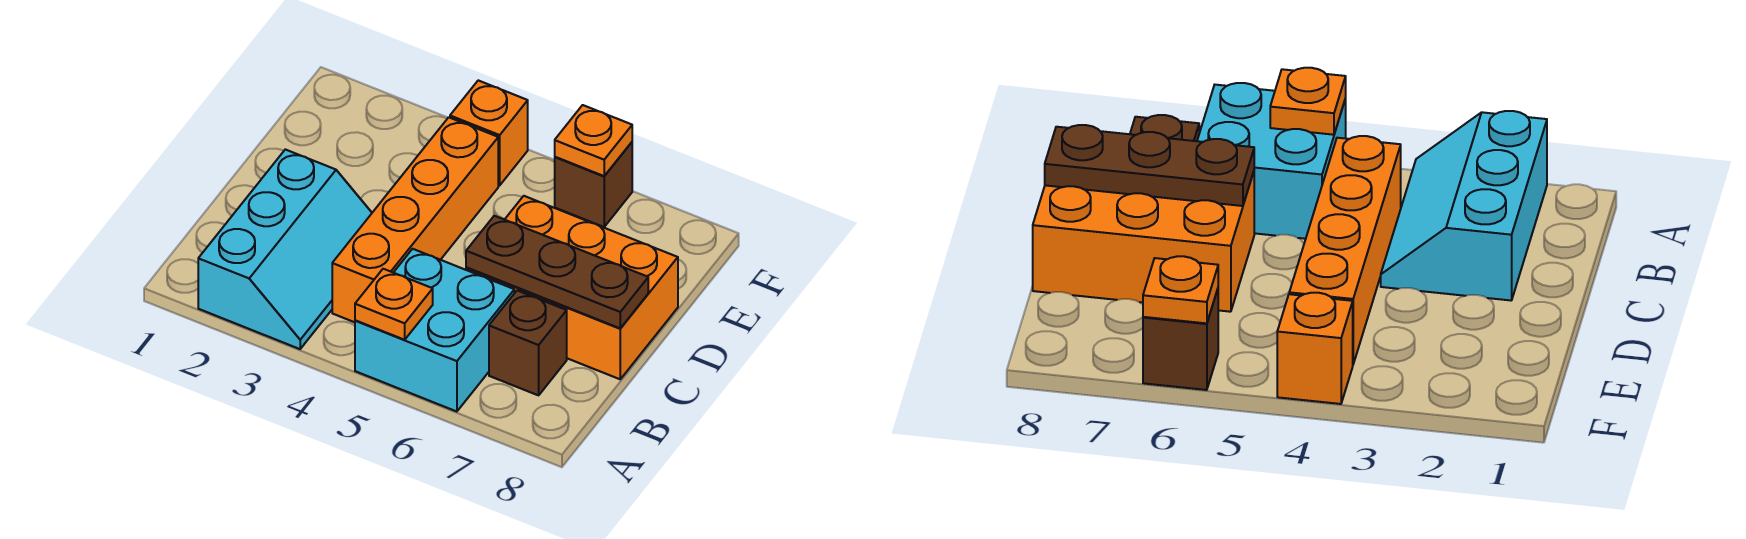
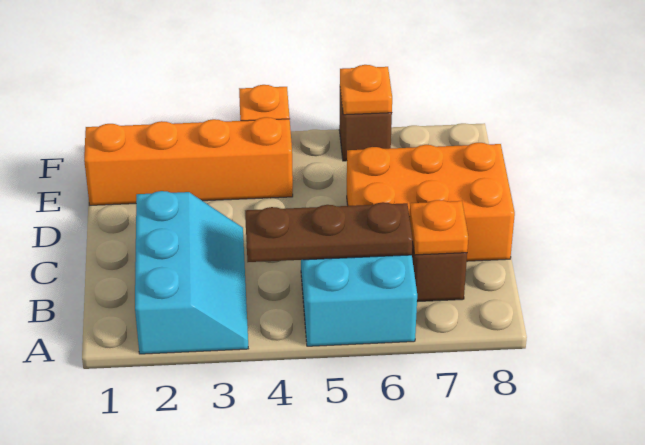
orange plate A5 level 2 -> orange plate B7 level 2
orange brick B4:E4 level 1 -> orange brick E1:E4 level 1
brown plate C6:C8 level 2 -> brown plate B4:B6 level 2

